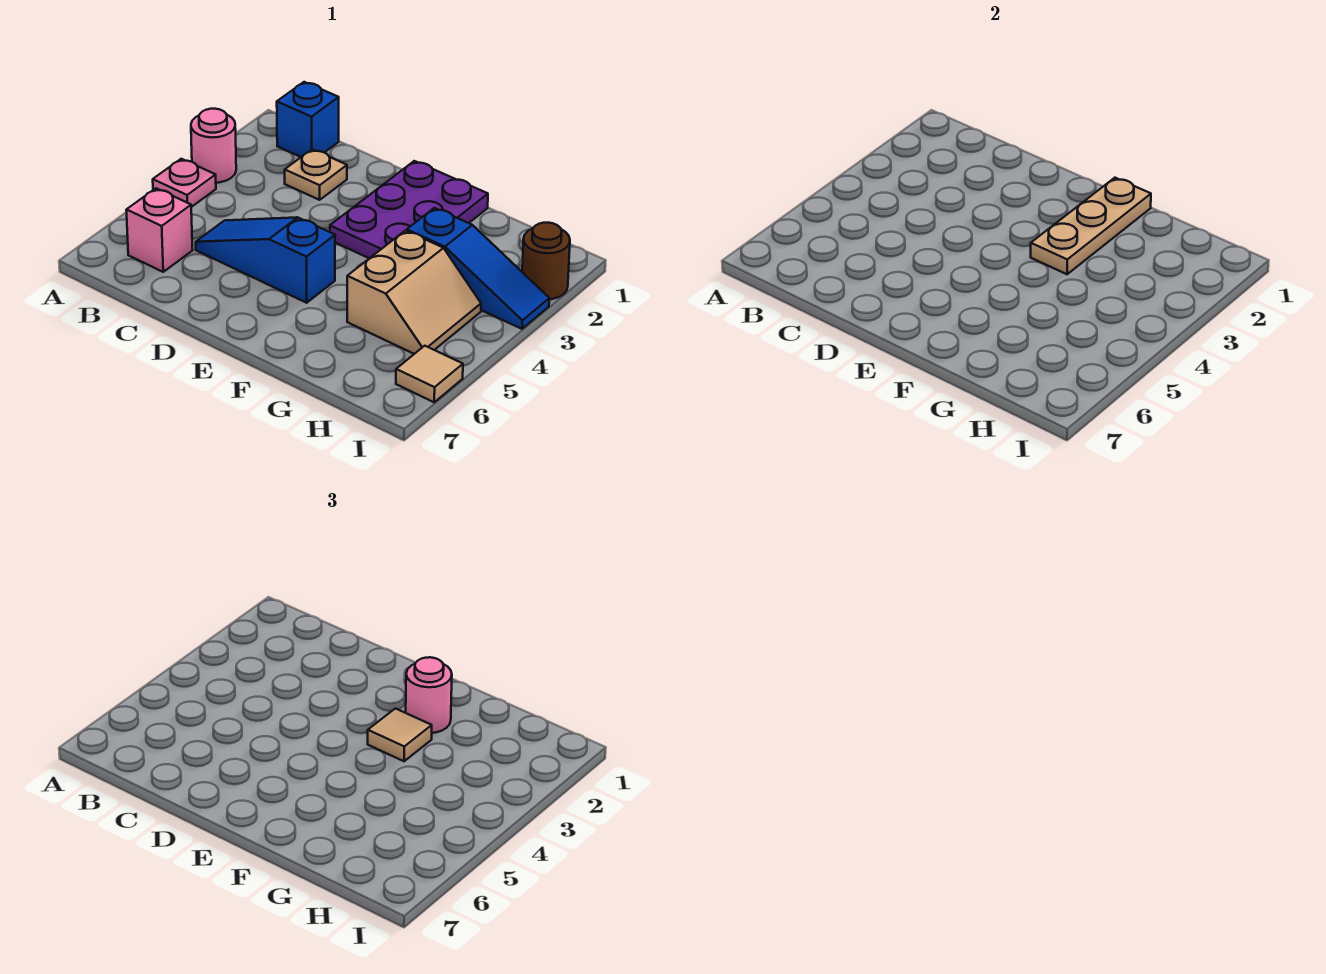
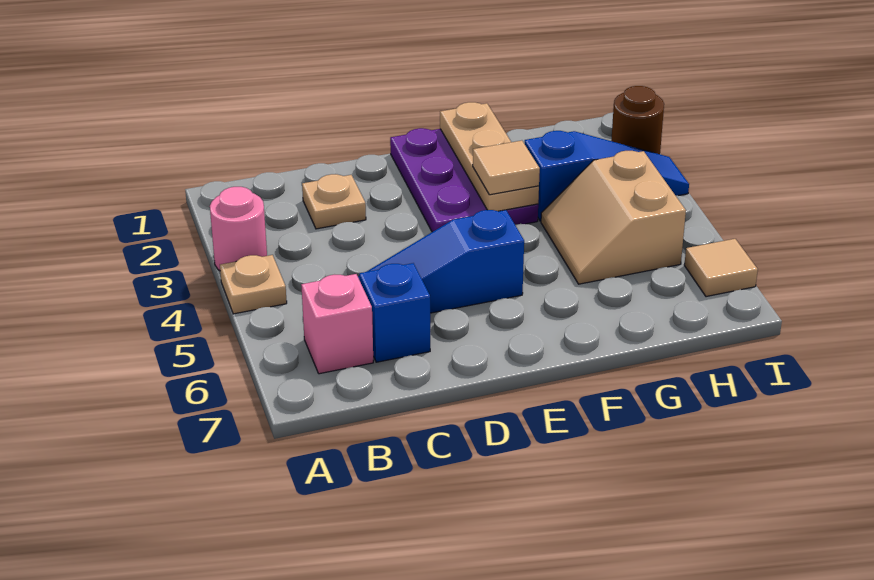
pink plate A4 level 1 -> tan plate A4 level 1
blue brick B1 level 1 -> blue brick C6 level 1
pink round brick F2 level 3 -> none
tan slope G4:H5 level 1 top G -> tan slope G4:H5 level 1 top H

